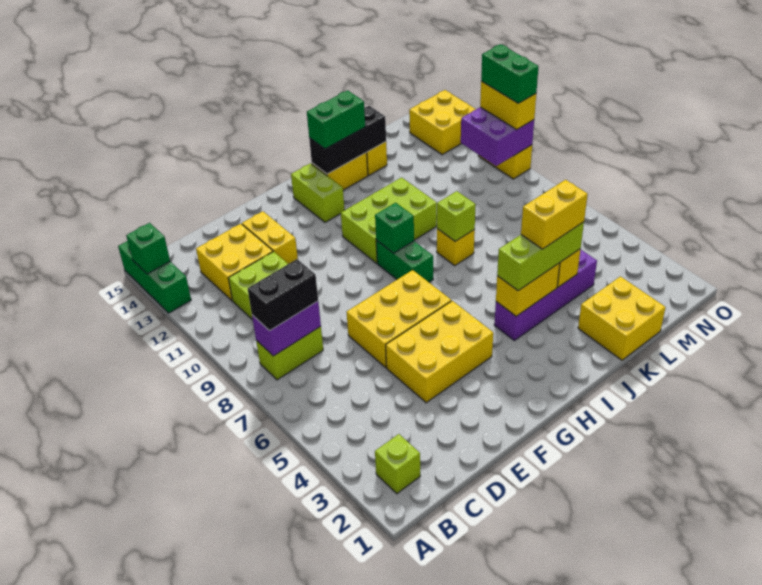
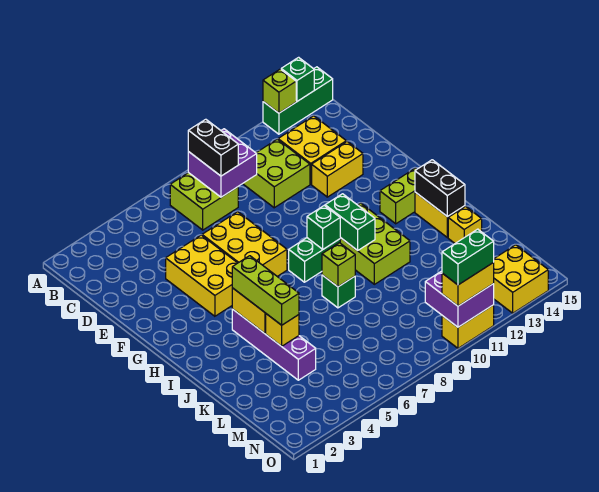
lime brick B2 level 1 -> lime brick A13 level 2
lime brick B8:C8 level 1 -> lime brick B7:C8 level 1
purple brick B8:C8 level 2 -> purple brick B8:C9 level 2
black brick I14:K14 level 2 -> black brick I14:J14 level 2
green brick I14:J14 level 3 -> green brick H10:I10 level 2
yellow brick J4:K4 level 4 -> none
yellow brick J8 level 1 -> green brick J8 level 1
yellow brick K1:L2 level 1 -> none

